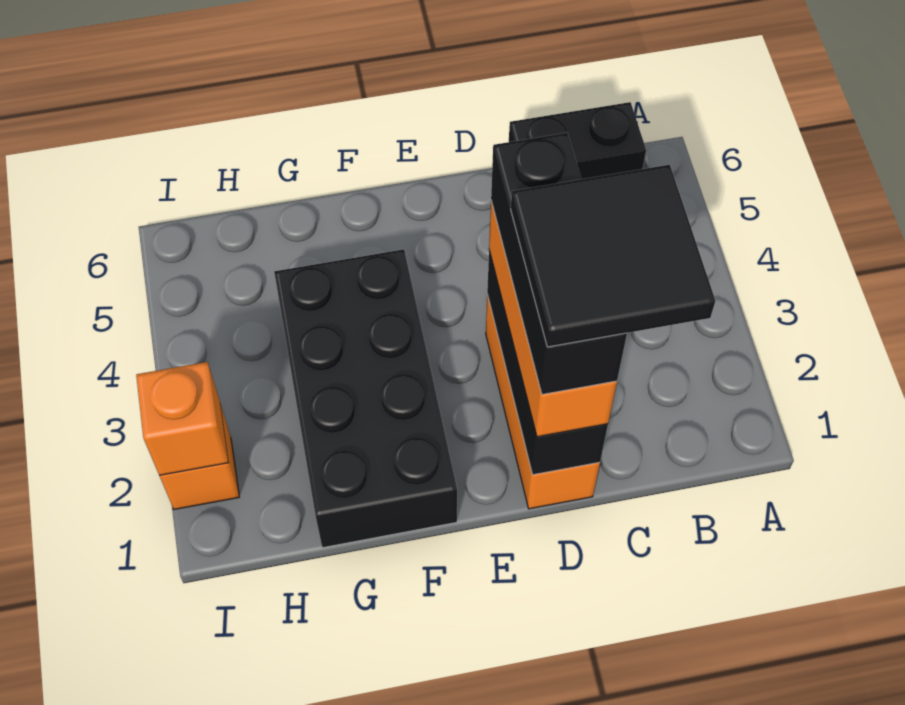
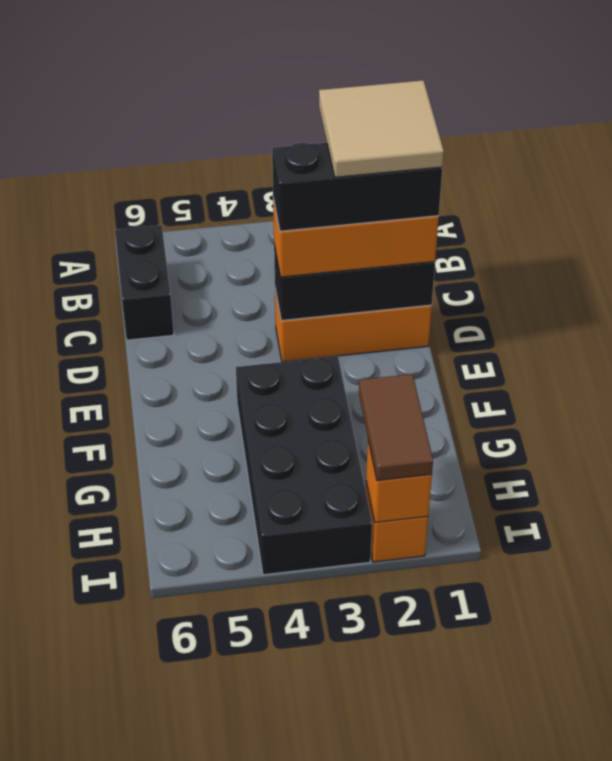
black tile C1:D2 level 5 -> tan tile C1:D2 level 5
black brick F1:G4 level 1 -> black brick F3:I4 level 1
none -> brown tile H2:I2 level 3

